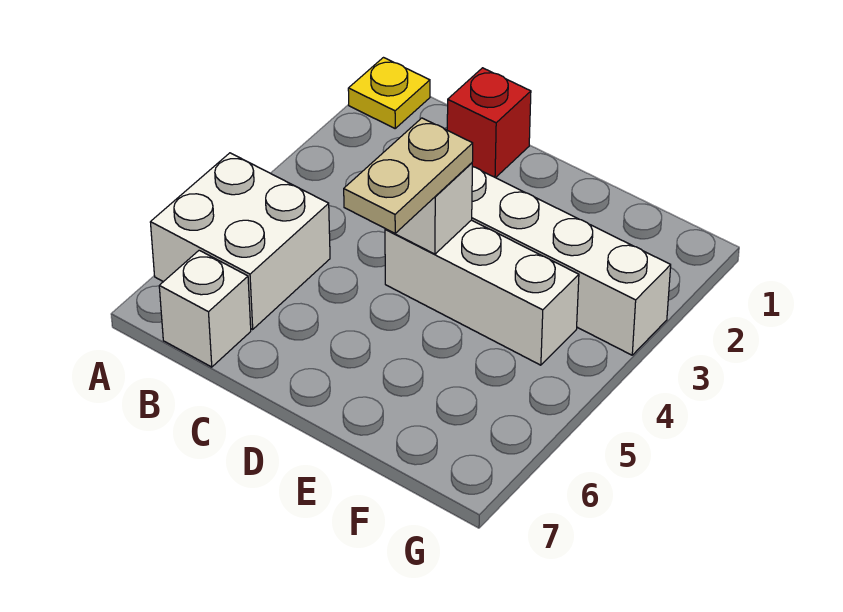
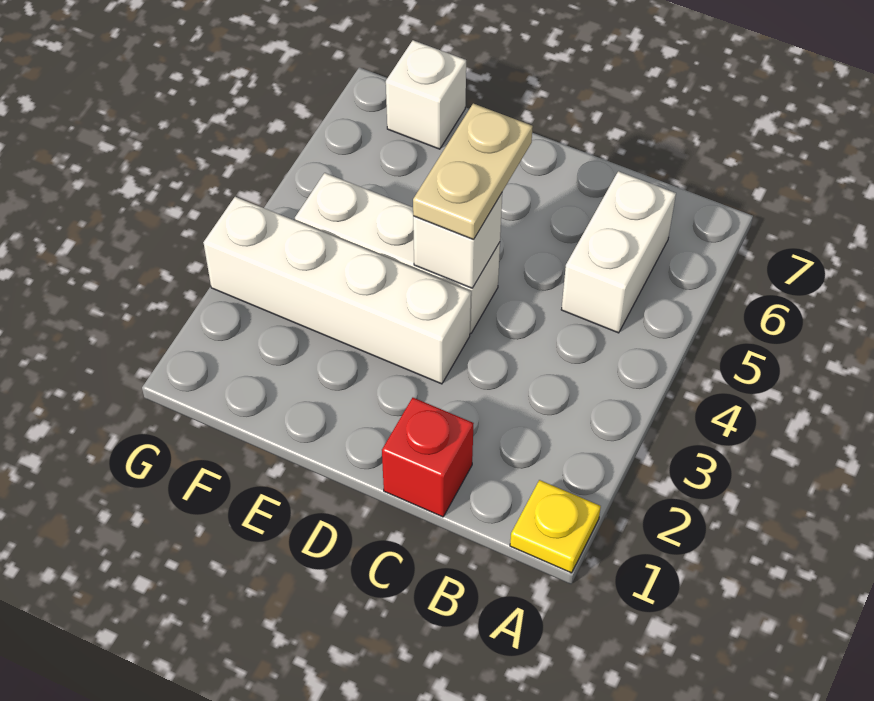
white brick A5:B6 level 1 -> white brick B5:B6 level 1
white brick B7 level 1 -> white brick F7 level 1

